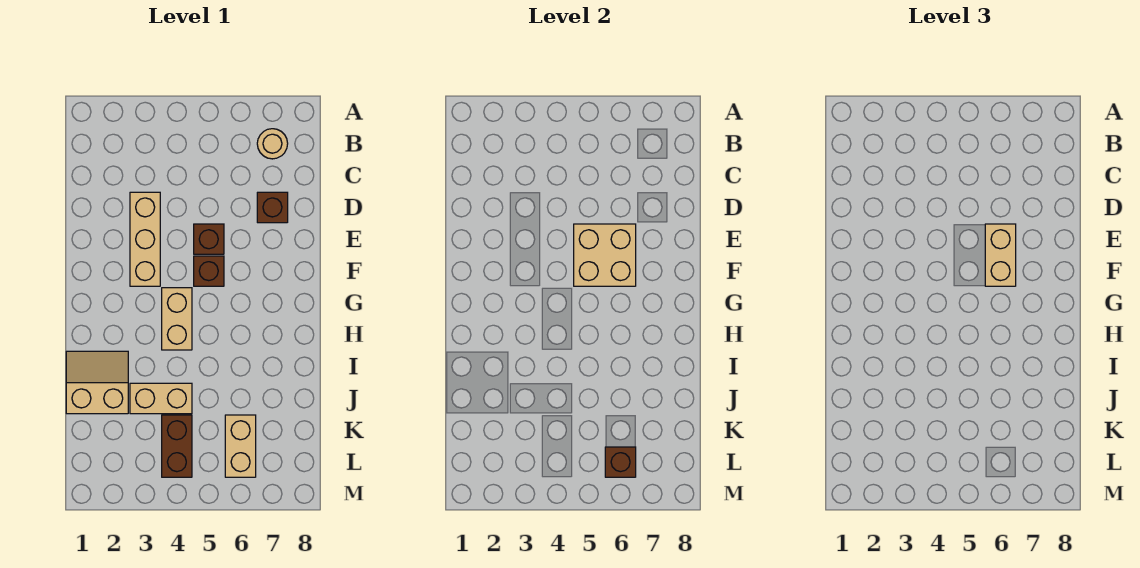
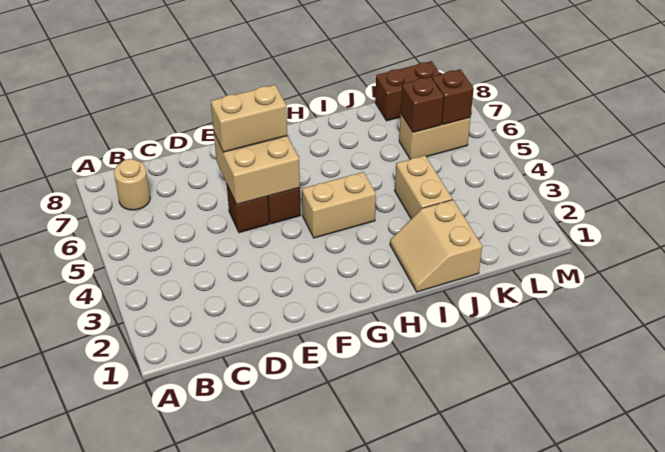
tan brick D3:F3 level 1 -> none
brown brick D7 level 1 -> brown brick K6 level 2
brown brick K4:L4 level 1 -> brown brick K8:L8 level 1

